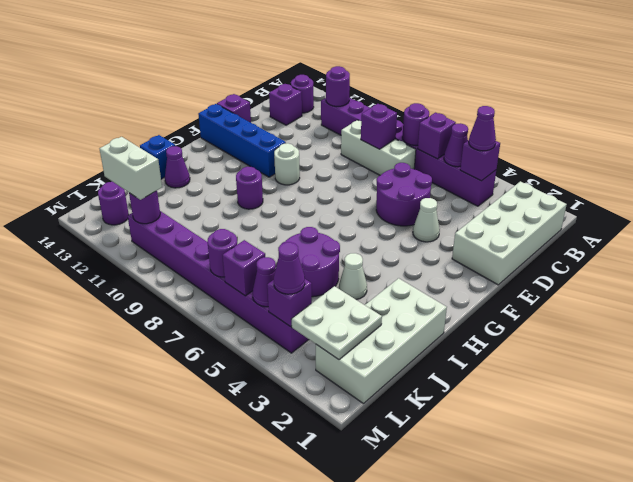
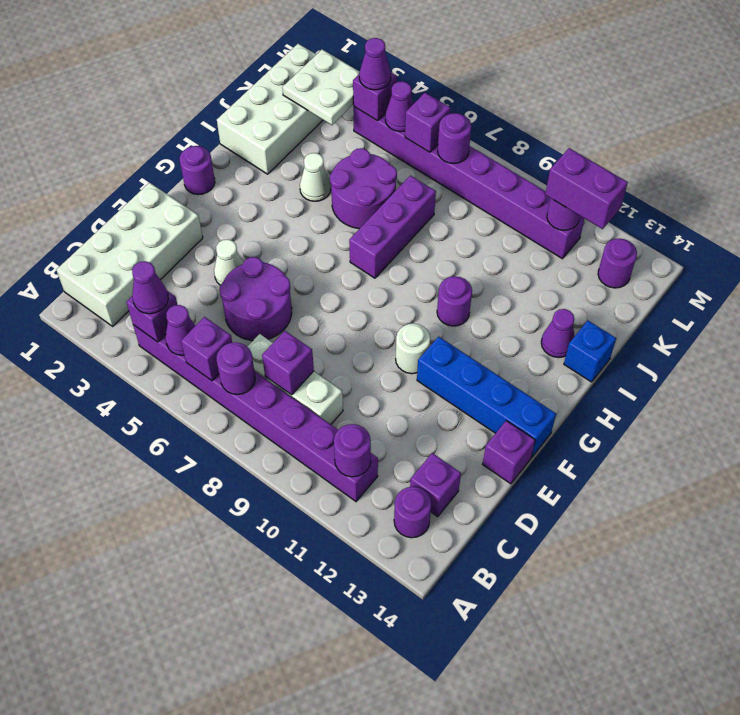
none -> purple round brick G1 level 1
none -> purple brick H7:J7 level 1
white brick L11:L12 level 3 -> purple brick L11:L12 level 3

